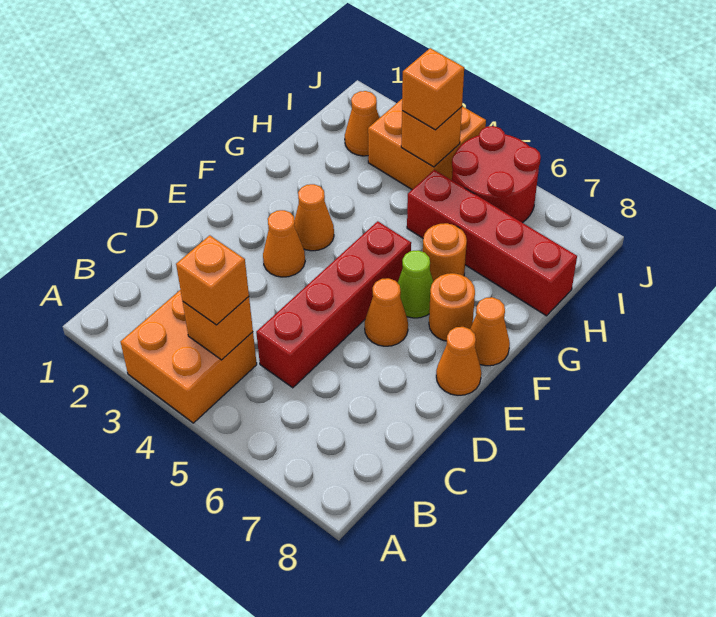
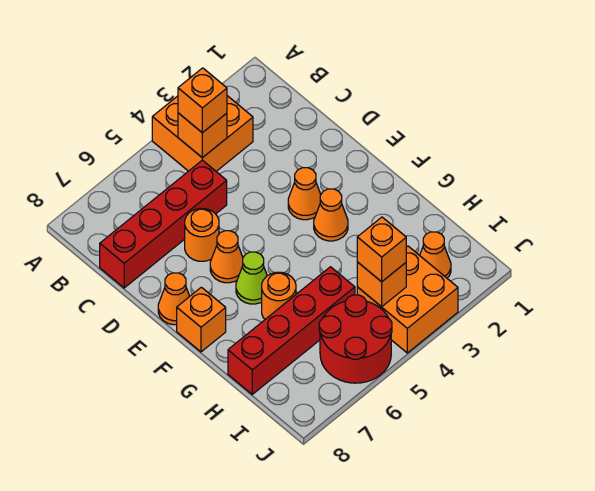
red brick C5:F5 level 1 -> red brick C5:C8 level 1
orange round brick F7 level 1 -> orange round brick D6 level 1
orange cone F8 level 1 -> orange brick F8 level 1

